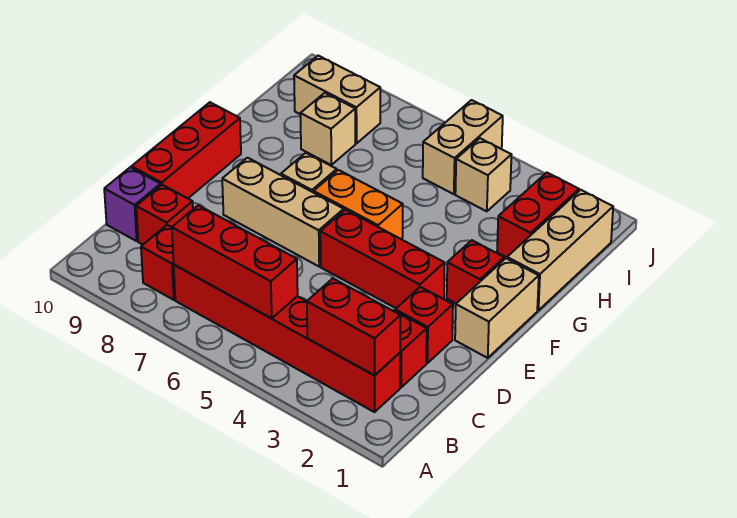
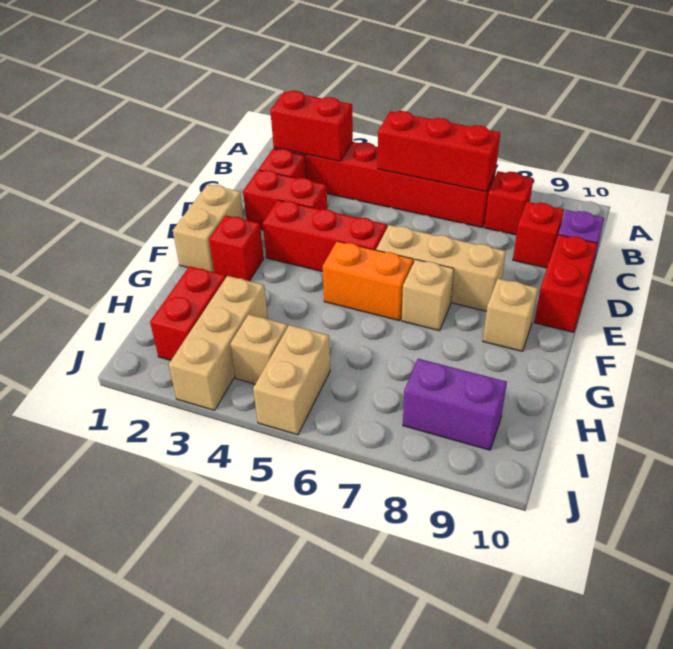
red brick D2 level 1 -> red brick D2:D3 level 1
red brick D10:F10 level 1 -> red brick D10:E10 level 1
tan brick G1:I1 level 1 -> tan brick H3:J3 level 1
tan brick H8 level 1 -> tan brick F9 level 1
tan brick I8:I9 level 1 -> purple brick I8:I9 level 1

